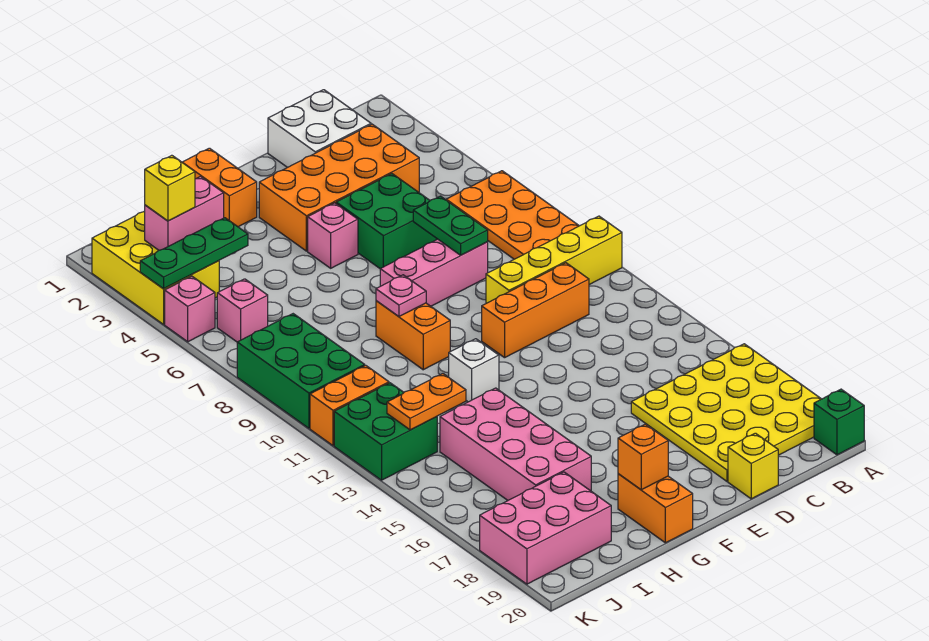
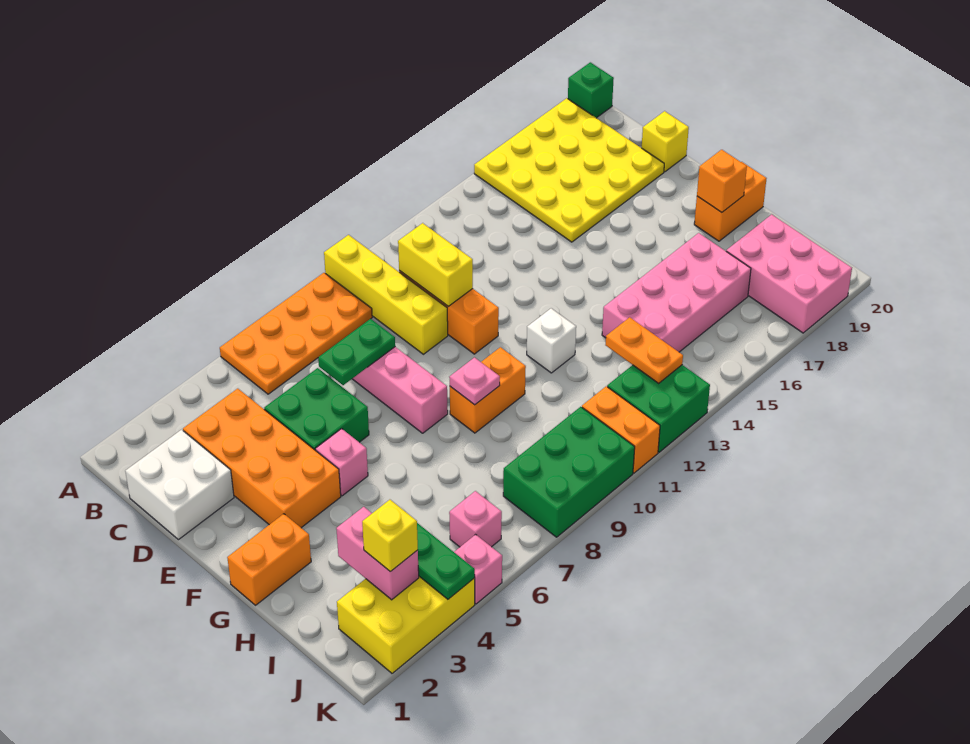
none -> yellow brick C11:D11 level 2

